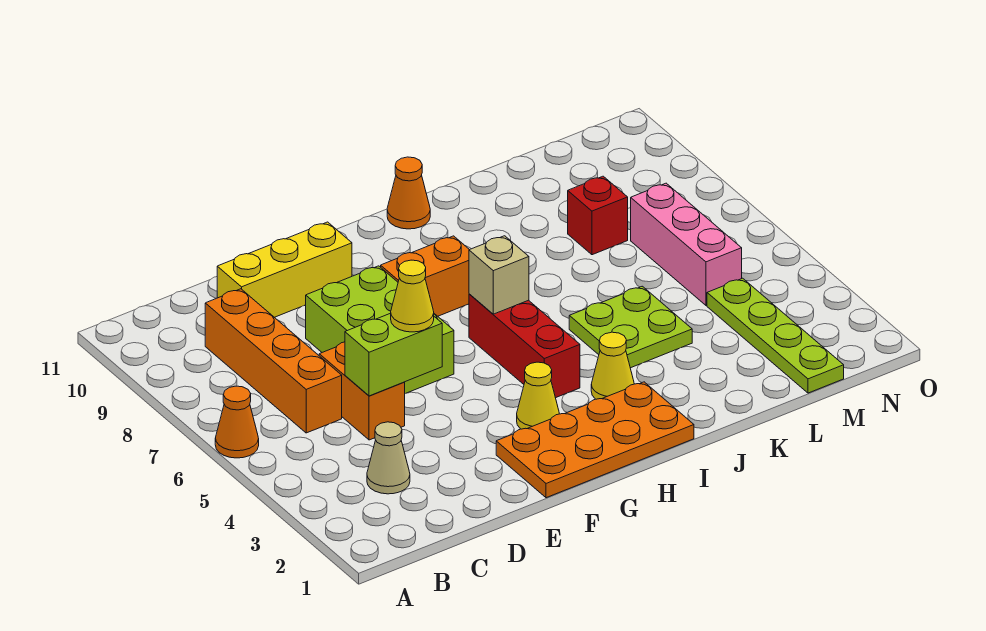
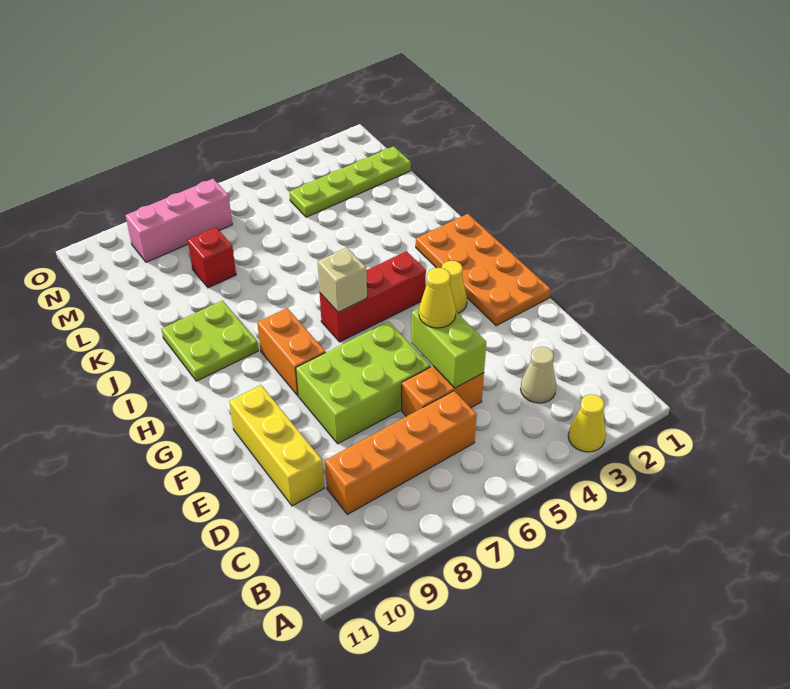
orange cone A6 level 1 -> none
yellow cone I3 level 1 -> yellow cone A3 level 1
orange cone I11 level 1 -> none
lime plate J4:K5 level 1 -> lime plate I9:J10 level 1
pink brick M5:M7 level 1 -> pink brick N7:N9 level 1

